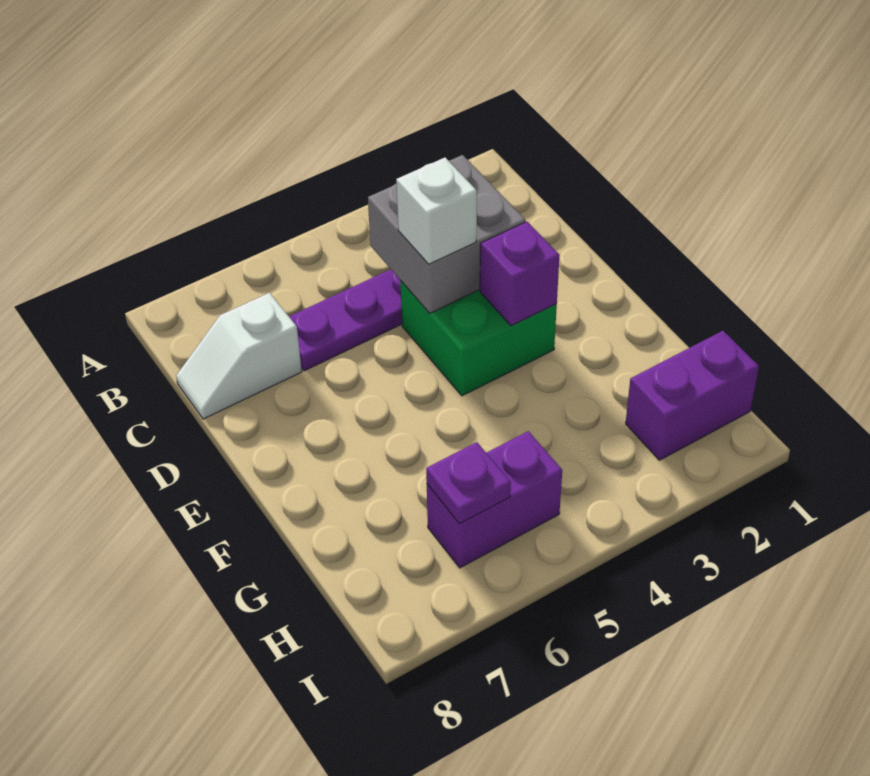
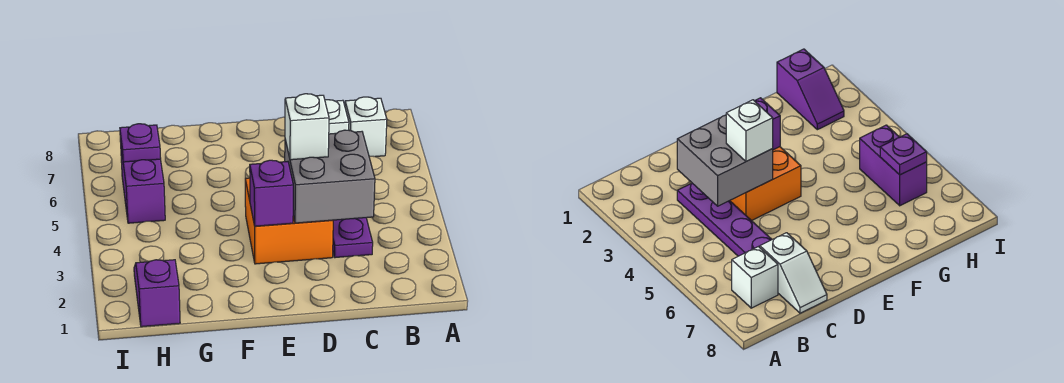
none -> white brick B7 level 1
green brick D3:E4 level 1 -> orange brick D3:E4 level 1
purple brick H1:H2 level 1 -> purple slope H1:H2 level 1 top 1

